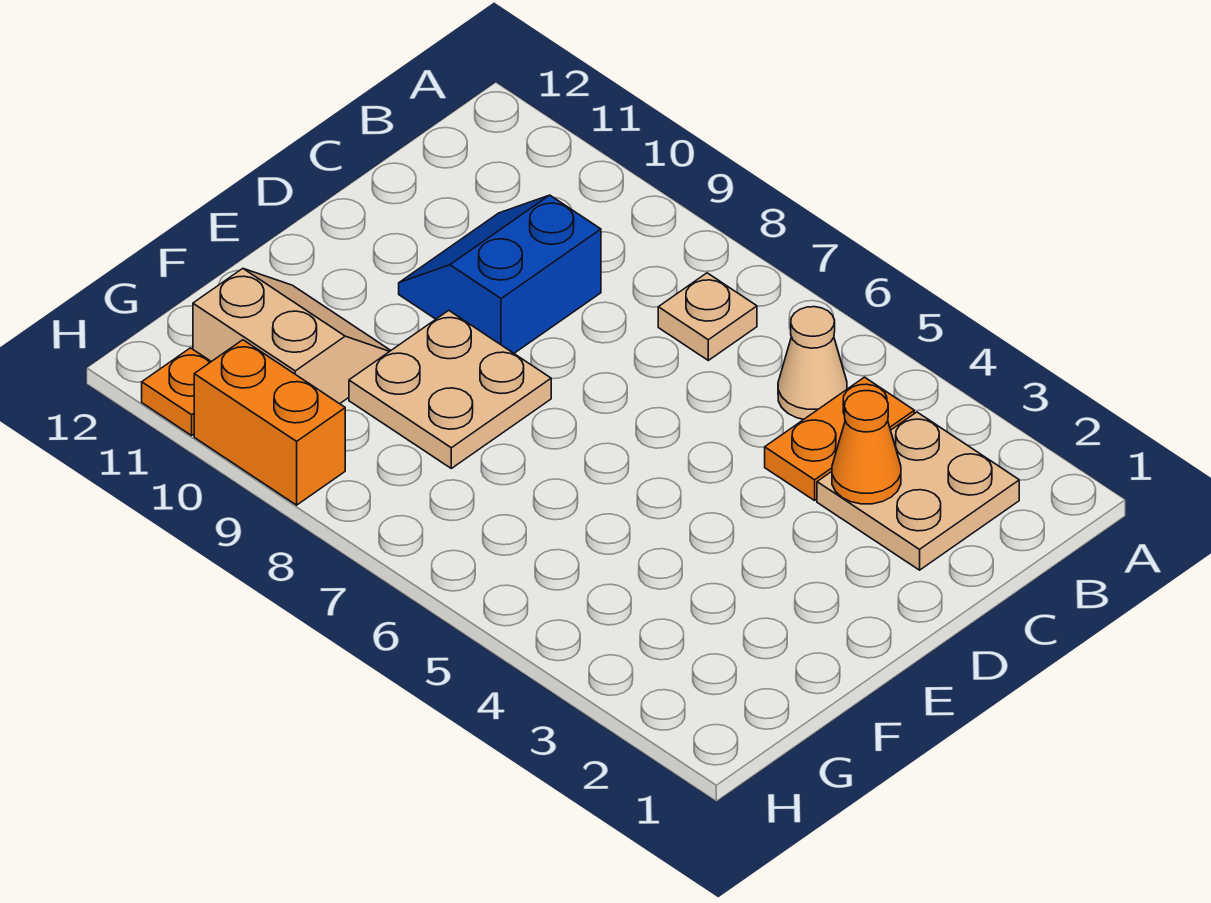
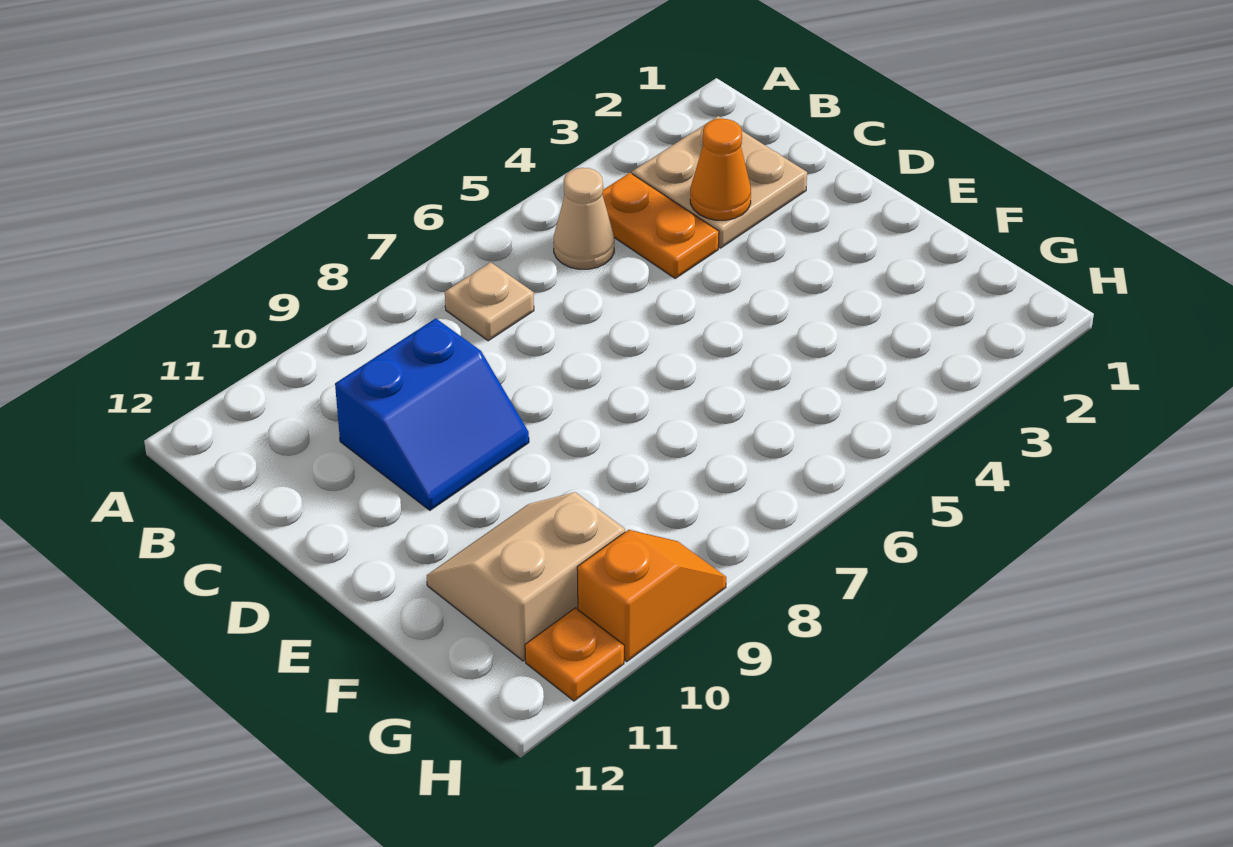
blue slope C9:D10 level 1 top 9 -> blue slope C9:D10 level 1 top C
tan plate E8:F9 level 1 -> none
orange brick H9:H10 level 1 -> orange slope H9:H10 level 1 top 10

